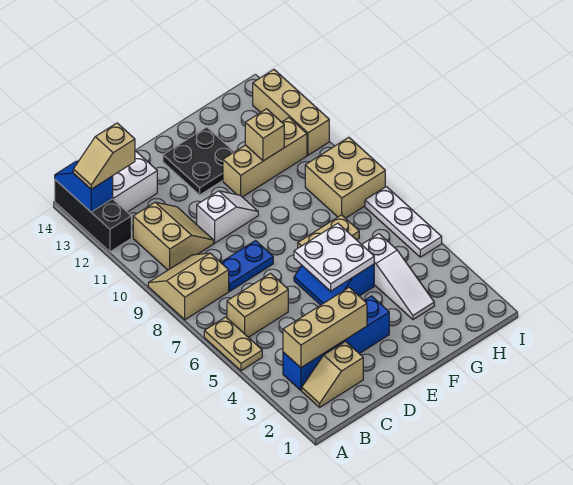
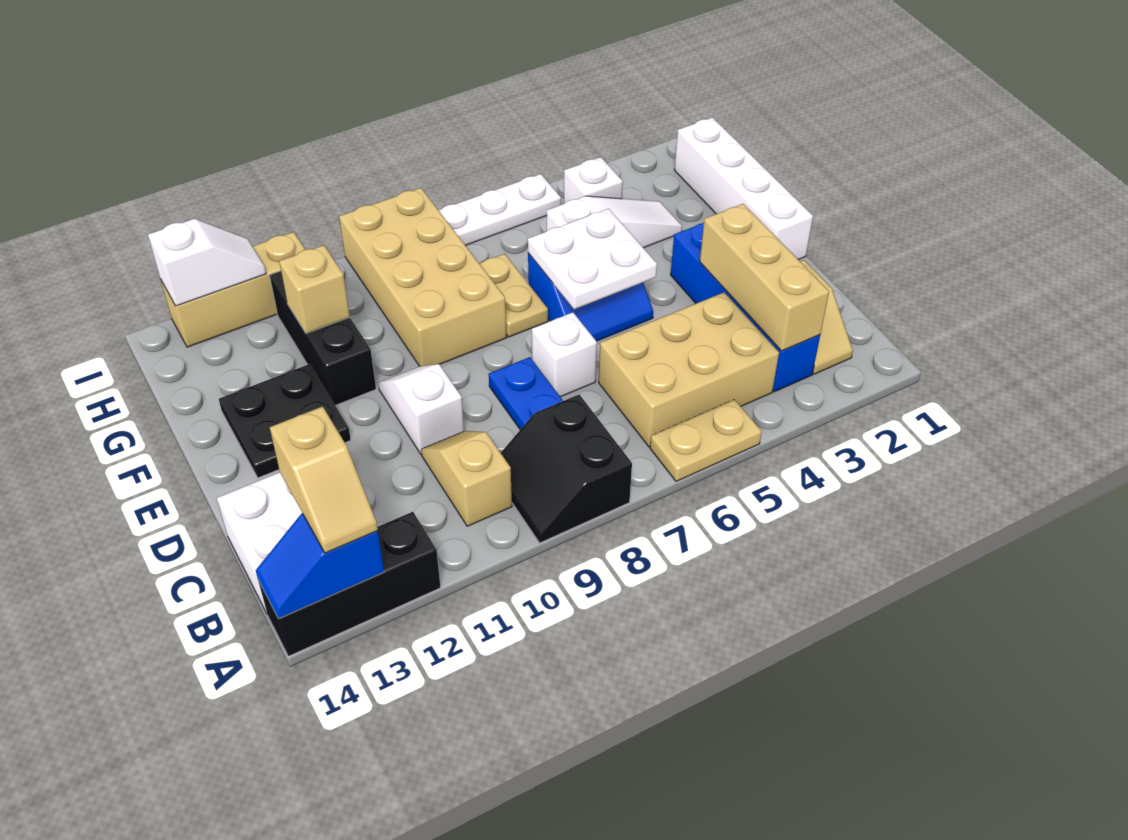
tan slope A8:B9 level 1 top 8 -> black slope A8:B9 level 1 top 8
tan brick B6:C6 level 1 -> tan brick B4:C6 level 1
tan slope B10:C11 level 1 top B -> tan slope B10:C10 level 1 top B
none -> white brick D7 level 1
none -> white brick E1:H1 level 1
tan brick F11:H11 level 1 -> black brick F11:H11 level 1
none -> white brick H4 level 1
tan brick H8:I9 level 1 -> tan brick F8:I9 level 1
none -> white slope I12:I13 level 2 top 13

